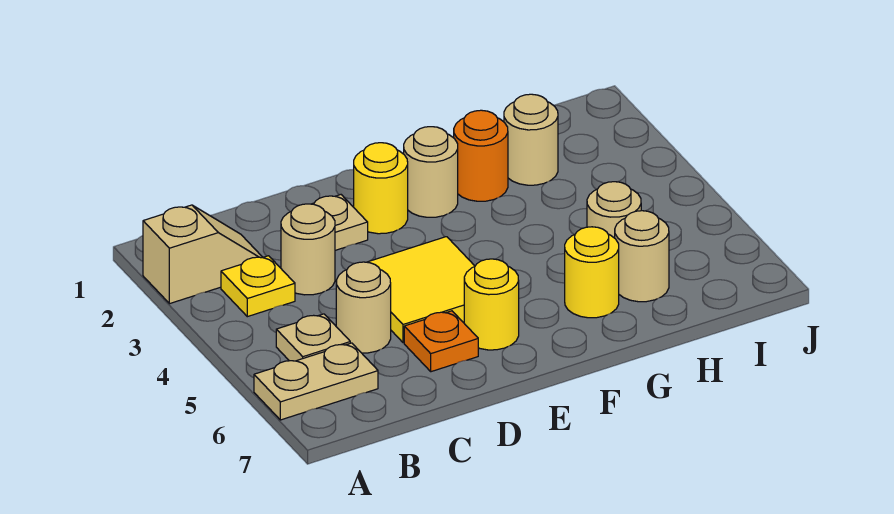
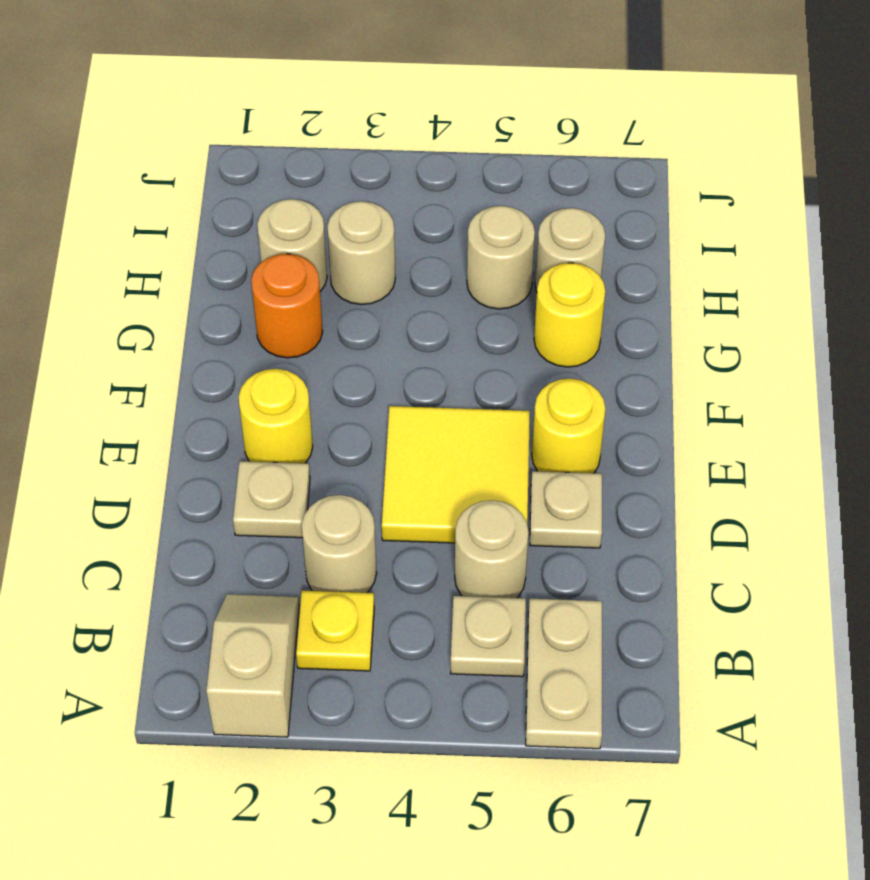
orange plate D6 level 1 -> tan plate D6 level 1
tan round brick F2 level 1 -> tan round brick H3 level 1

